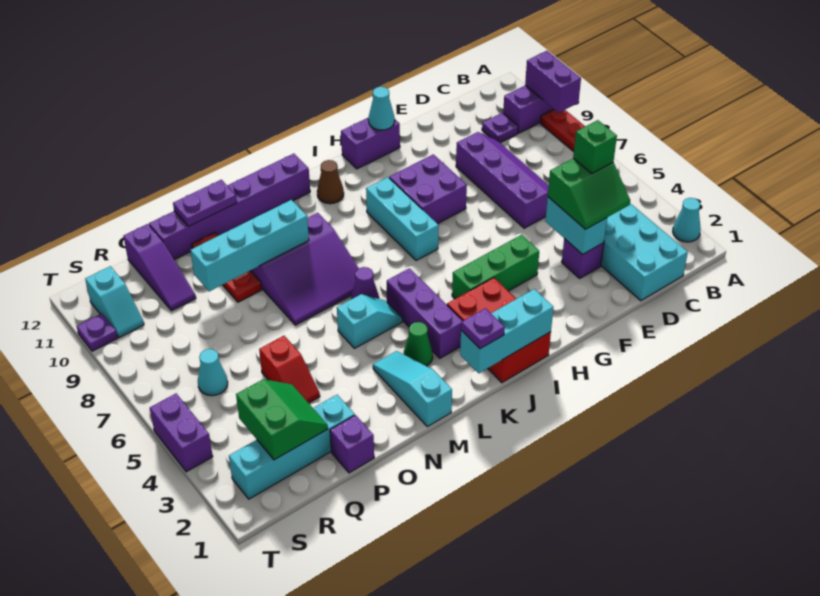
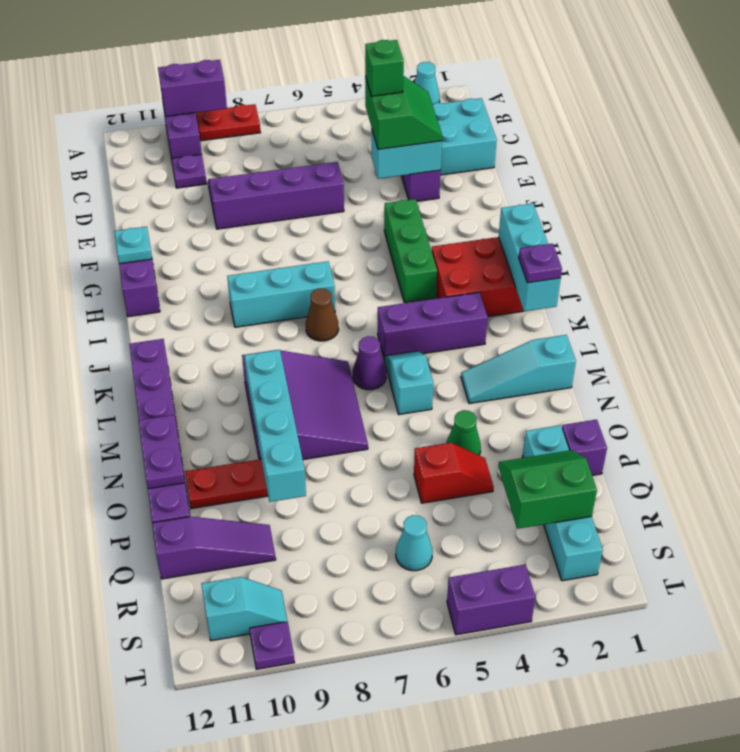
purple brick G8:H9 level 1 -> none
cyan cone G12 level 2 -> cyan plate G12 level 2
brown cone J11 level 1 -> brown cone J7 level 1
green cone L3 level 1 -> green cone O4 level 1

